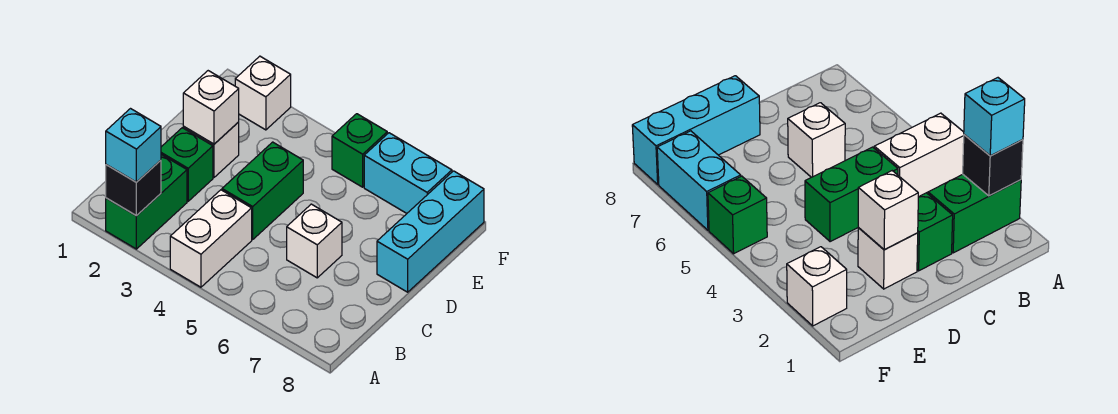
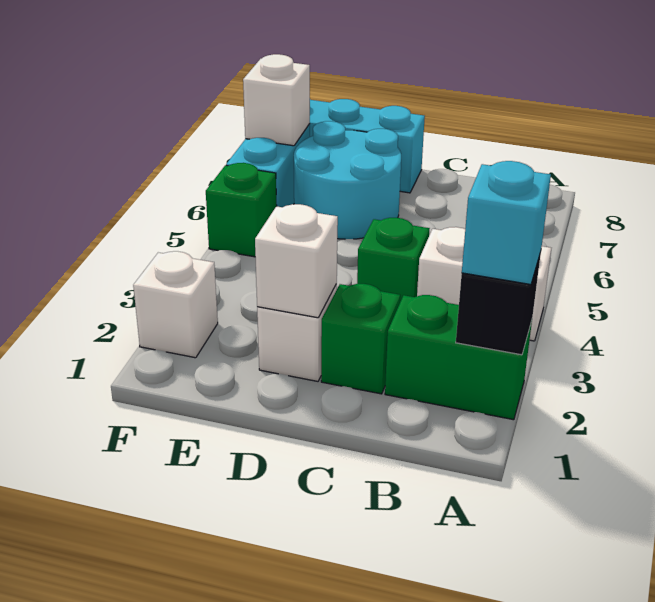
green brick C4:D4 level 1 -> green brick C4 level 1
white brick C6 level 1 -> white brick F7 level 2
none -> cyan round brick D6:E7 level 1

